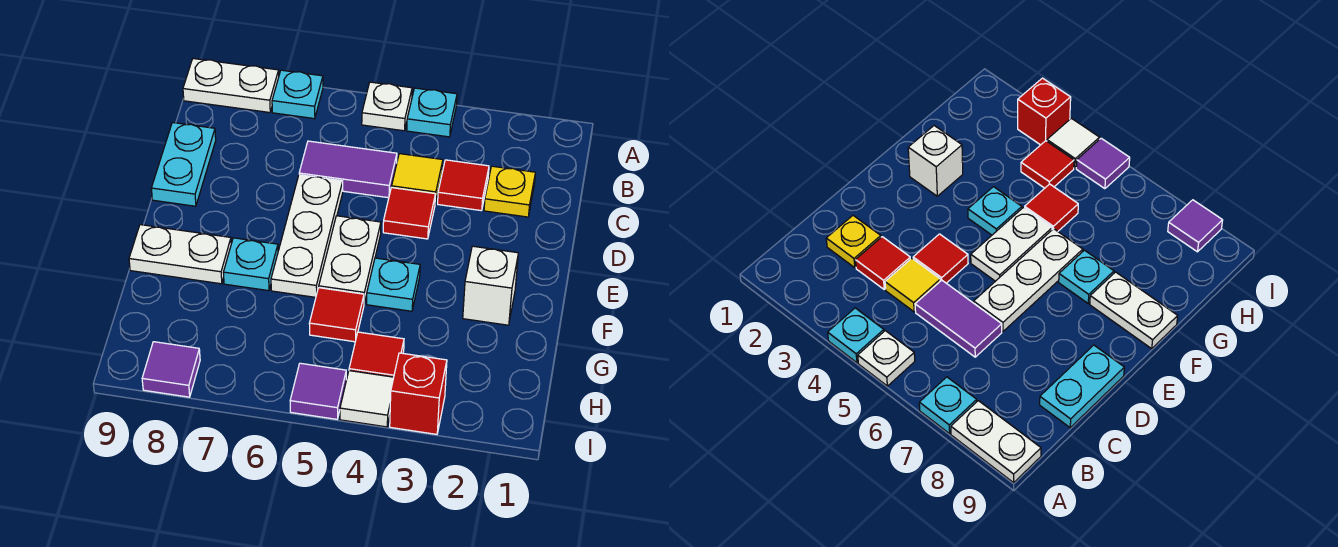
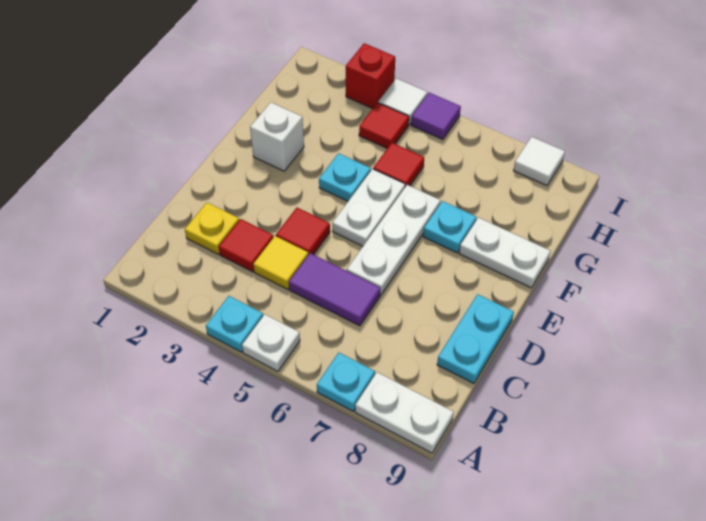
purple tile I8 level 1 -> white tile I8 level 1

